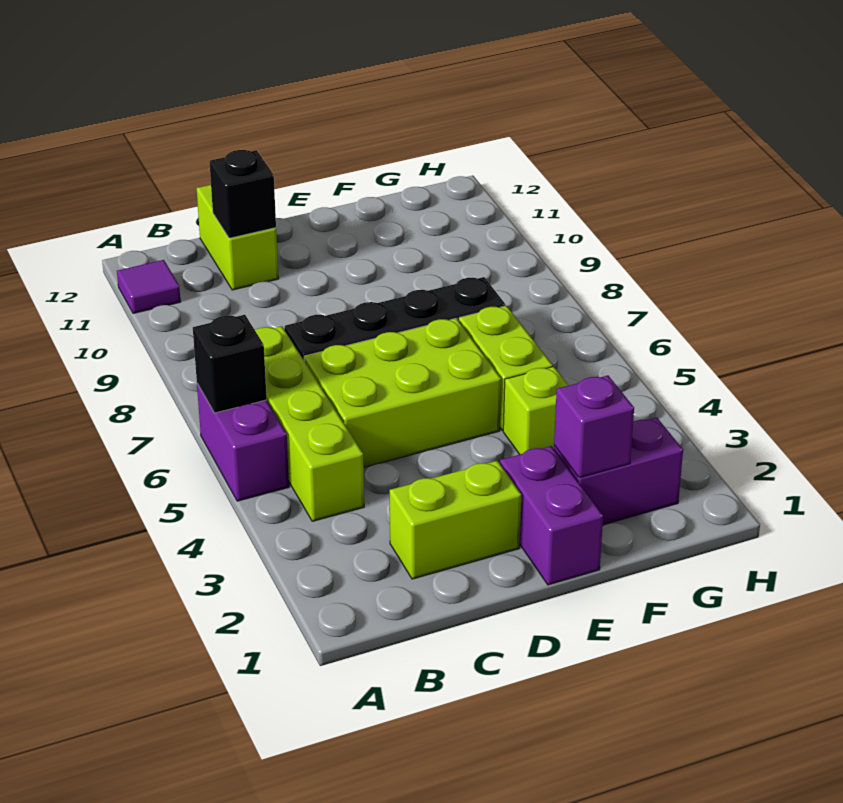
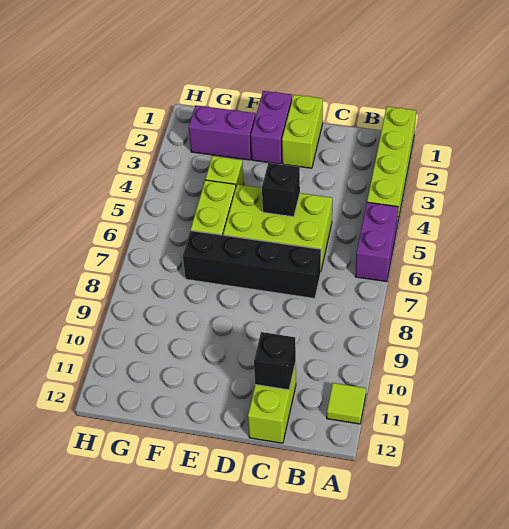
black brick A6 level 2 -> black brick D5 level 2
purple tile A11 level 1 -> lime tile A11 level 1
lime brick B4:B7 level 1 -> lime brick A1:A4 level 1
lime brick C2:D2 level 1 -> lime brick D1:D2 level 1
purple brick F2 level 2 -> none

